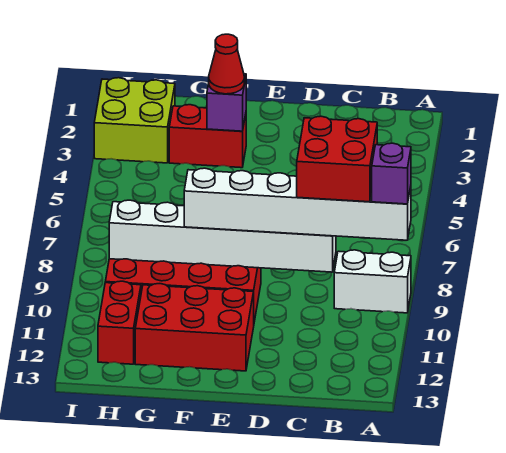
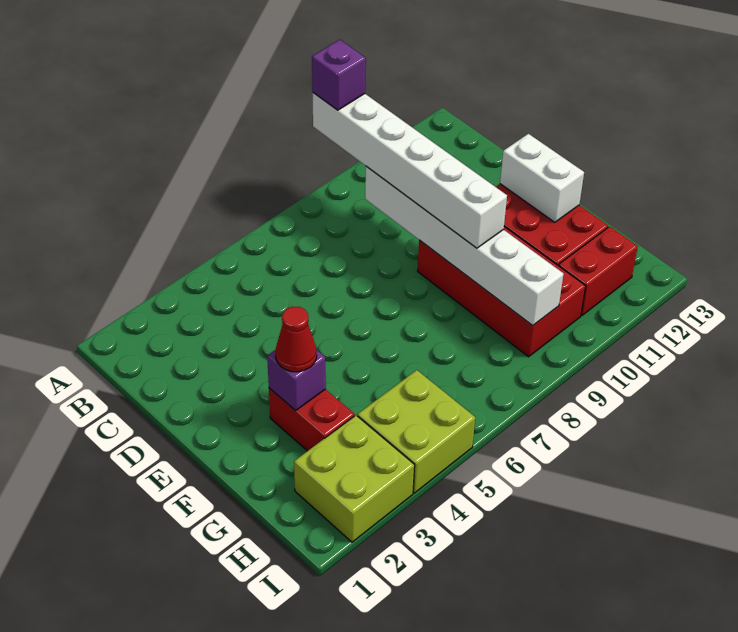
white brick A9:B9 level 1 -> white brick E12:F12 level 2
red brick B8:C9 level 4 -> none
none -> lime brick H4:I5 level 1

